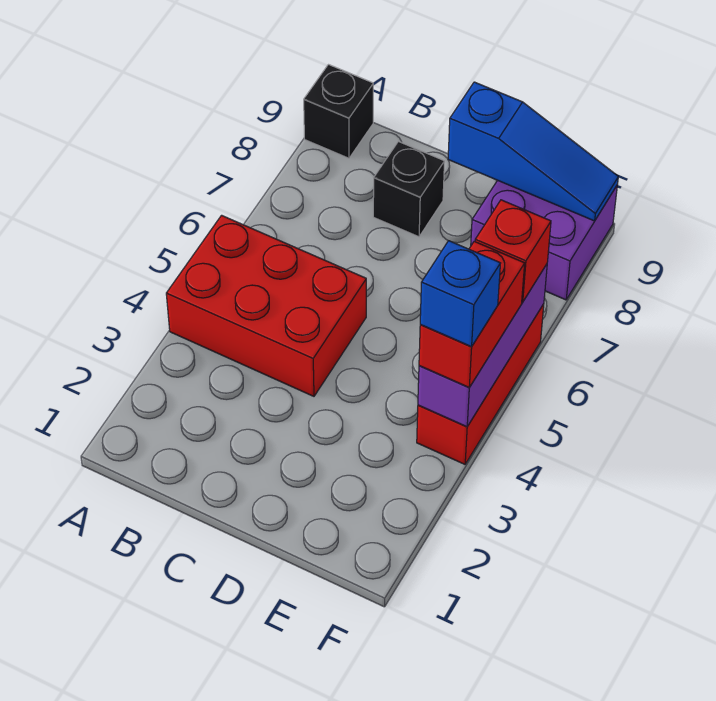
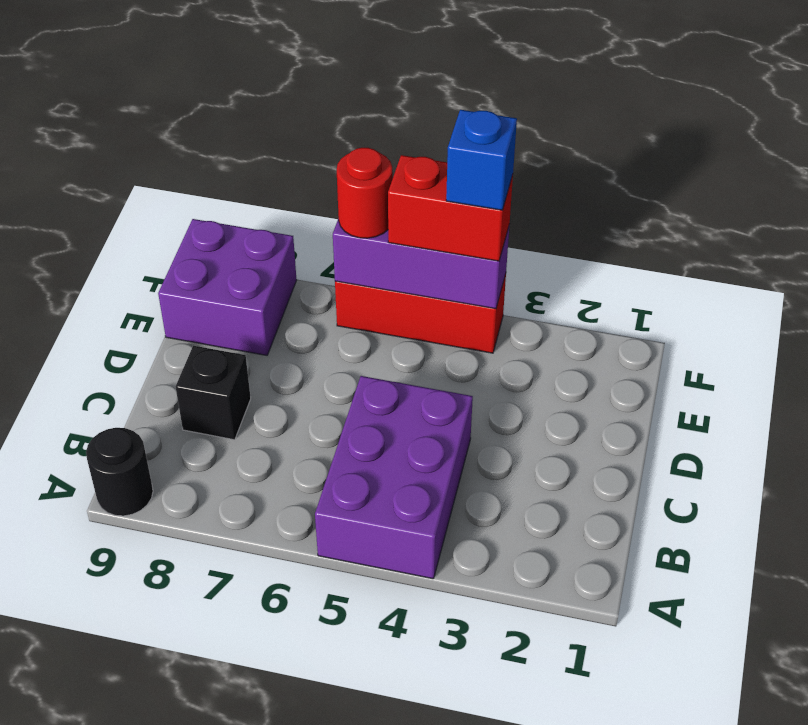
red brick A4:C5 level 1 -> purple brick A4:C5 level 1
black brick A9 level 1 -> black round brick A9 level 1
blue slope D9:F9 level 2 top D -> none
red brick F6 level 3 -> red round brick F6 level 3

